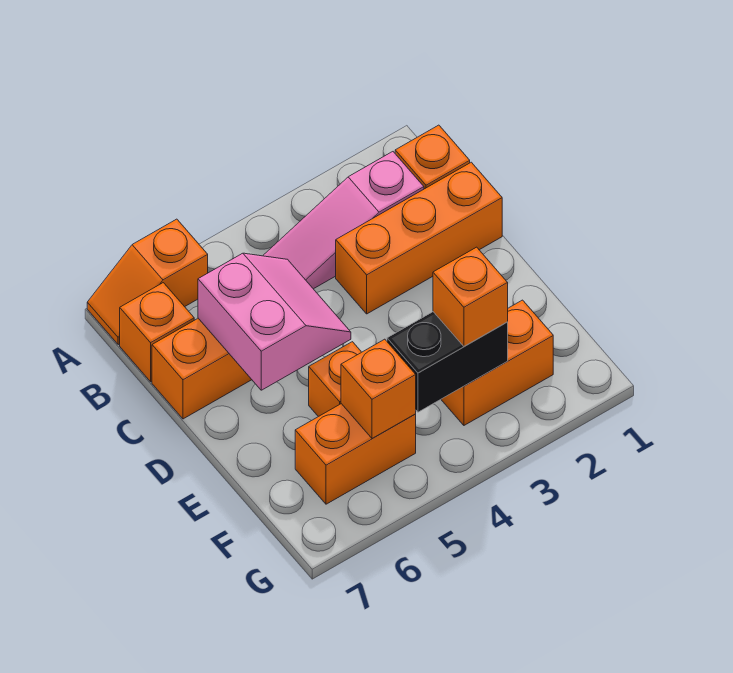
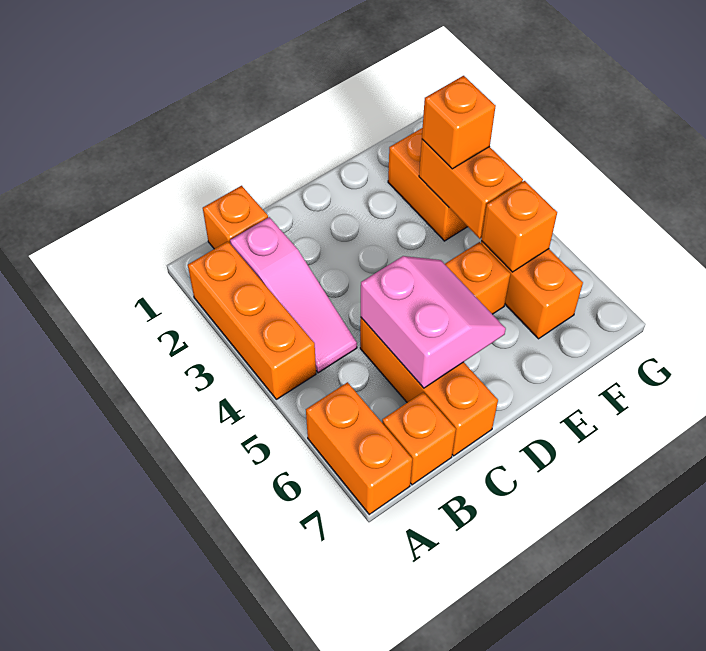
orange slope A6:A7 level 1 top 6 -> orange brick A6:A7 level 1
orange brick C1:C3 level 1 -> orange brick A2:A4 level 1
pink slope C5:D6 level 2 top 6 -> pink slope C5:D6 level 2 top C
black brick F3:F4 level 2 -> orange brick F3:F4 level 2

